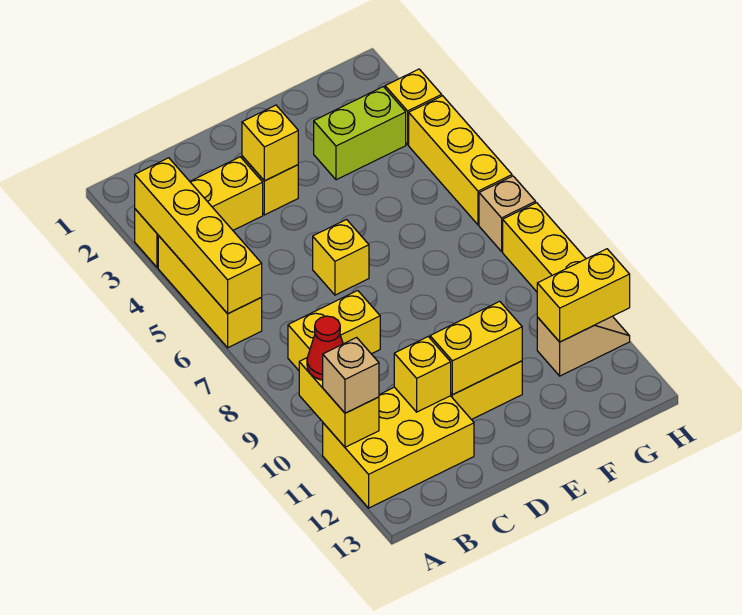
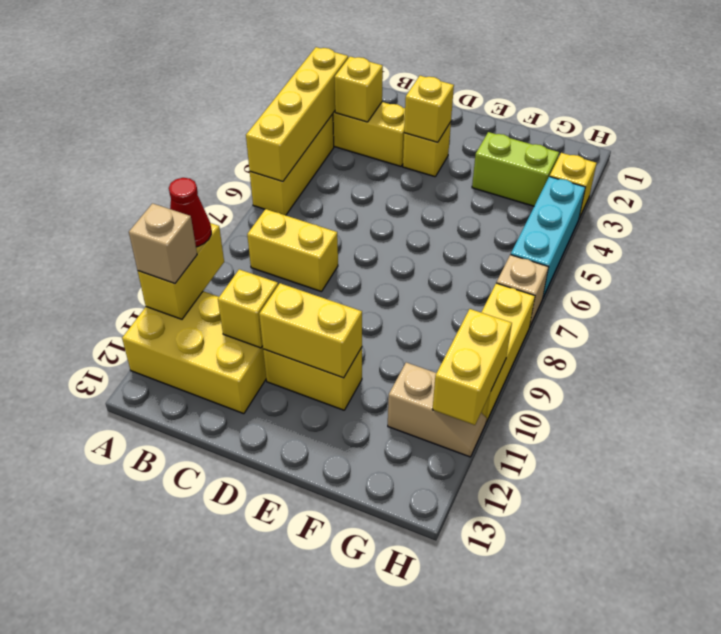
yellow brick D6 level 1 -> yellow brick B3 level 2
yellow brick G11:H11 level 2 -> yellow brick H10:H11 level 2
yellow brick H4:H6 level 1 -> cyan brick H4:H6 level 1

